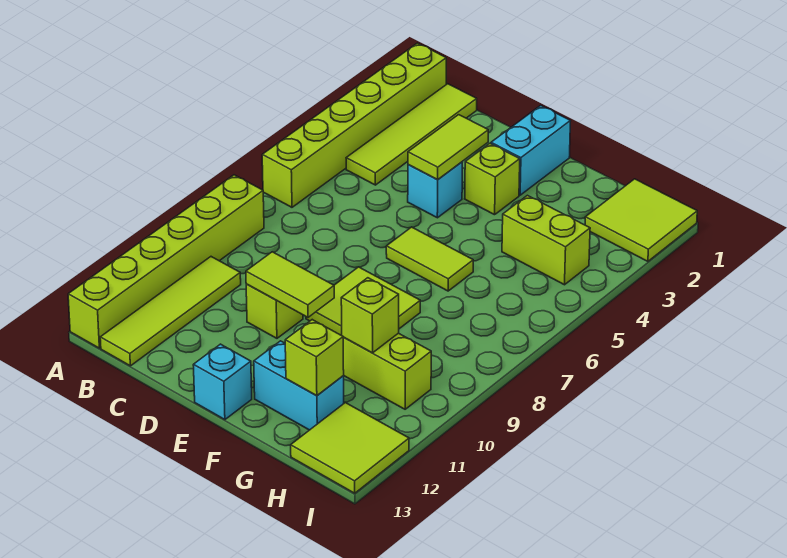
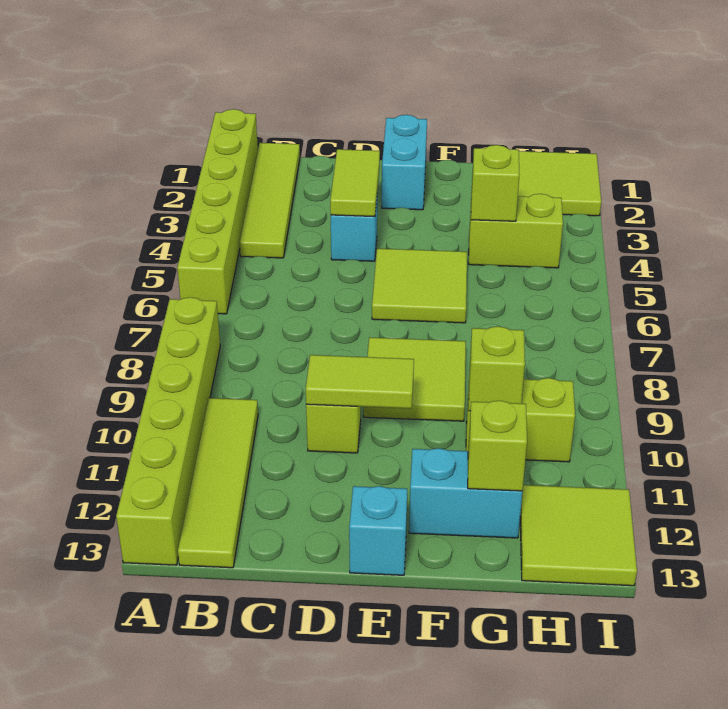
lime brick E3 level 1 -> lime brick G4 level 2
lime tile E6:F6 level 1 -> lime tile E5:F6 level 1

